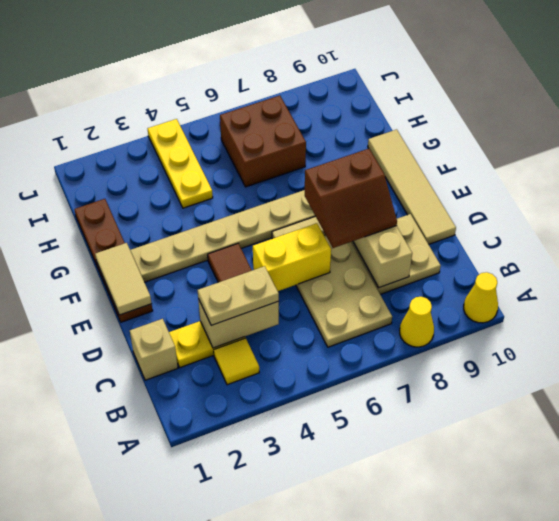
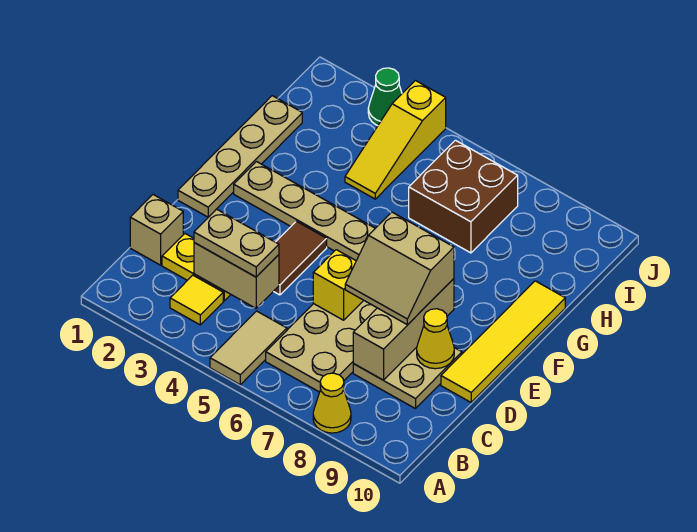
yellow cone A10 level 1 -> yellow cone D9 level 2
yellow brick D5:D6 level 2 -> yellow brick D6 level 2
brown slope D7:E8 level 3 top E -> tan slope D7:E8 level 3 top E
tan tile D10:G10 level 1 -> yellow tile D10:G10 level 1
brown plate E1:H1 level 1 -> tan plate E1:H1 level 1
tan tile E1:F1 level 2 -> tan tile A5:B5 level 1
yellow plate H4:J4 level 1 -> yellow slope H4:J4 level 1 top J
none -> green cone J3 level 1

